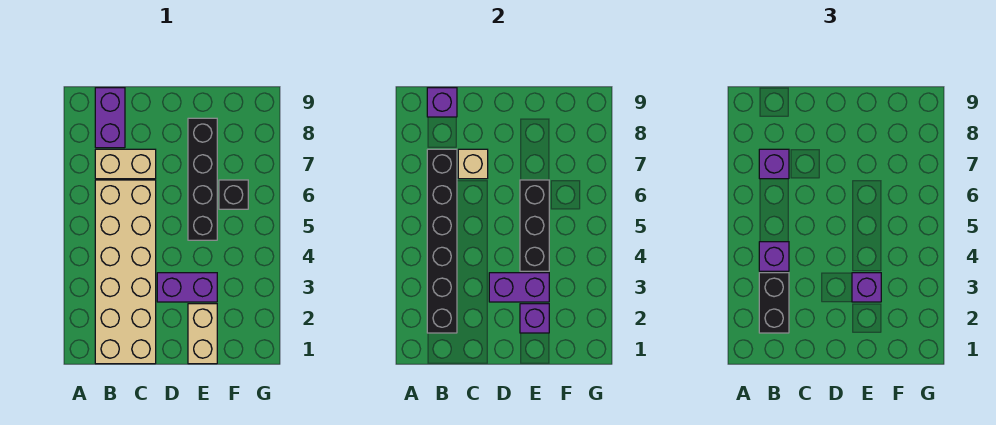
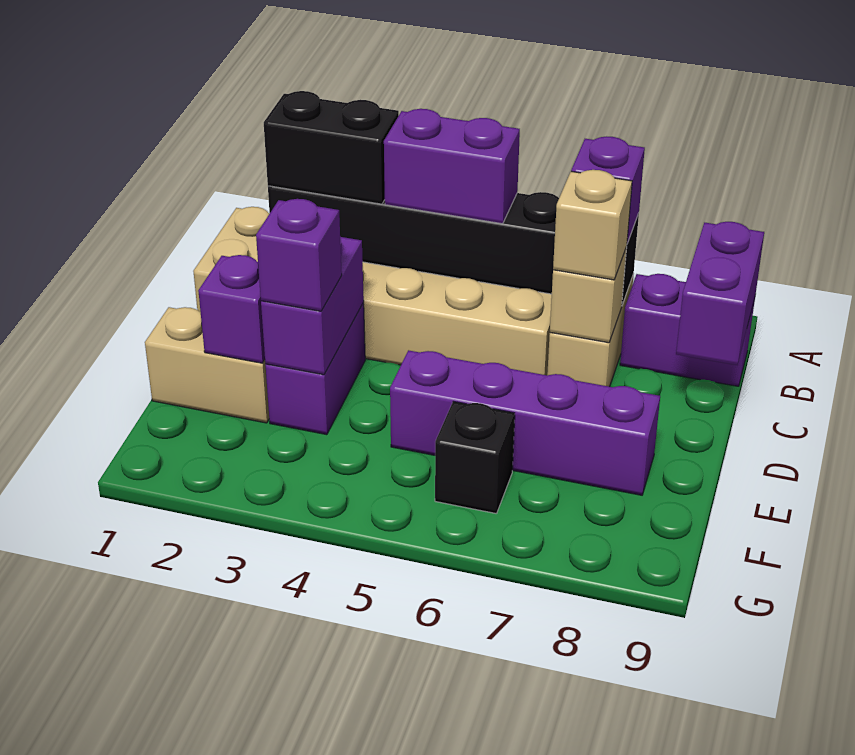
purple brick B4 level 3 -> purple brick B4:B5 level 3
purple brick B9 level 2 -> purple brick B9:C9 level 2
none -> tan brick C7 level 3
black brick E4:E6 level 2 -> none
black brick E5:E8 level 1 -> purple brick E5:E8 level 1

